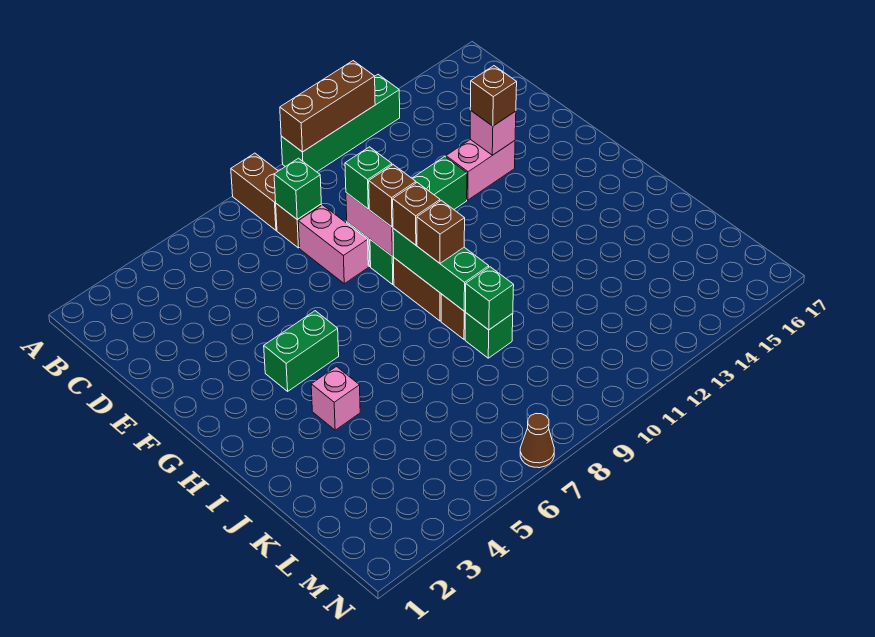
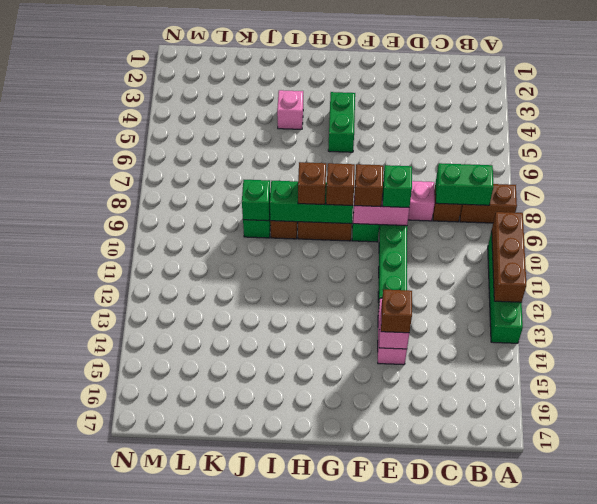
green brick C8 level 2 -> green brick B8:C8 level 2
brown cone N7 level 1 -> none

